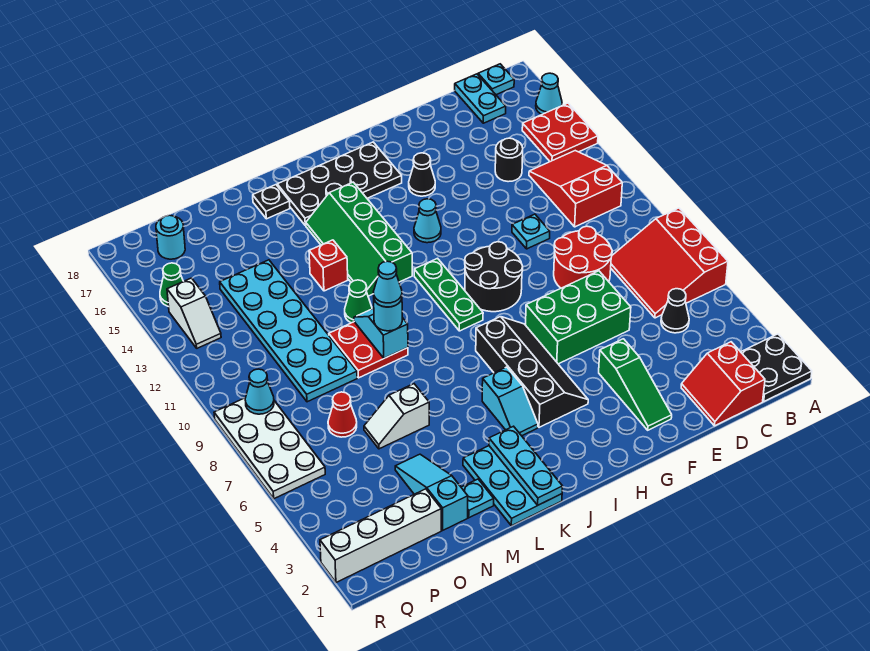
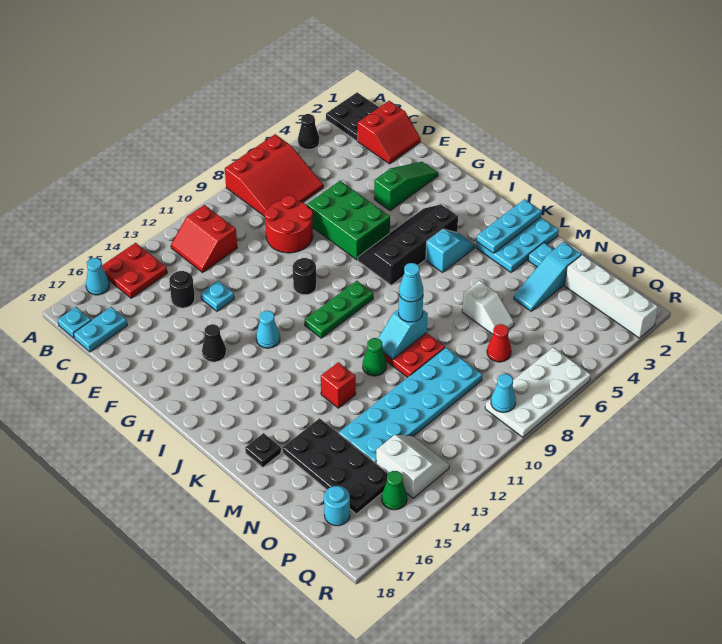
red slope B11:C13 level 1 top 11 -> red slope B11:C12 level 1 top 11
black cone C5 level 1 -> black cone A4 level 1
cyan plate E11 level 1 -> cyan plate E13 level 1
black round brick G9:H10 level 1 -> black round brick G10 level 1
black plate H16:K17 level 1 -> black plate M15:P16 level 1
green slope J12:K15 level 1 top J -> none
white slope Q13:Q14 level 1 top 14 -> white slope P13:Q14 level 1 top 14

